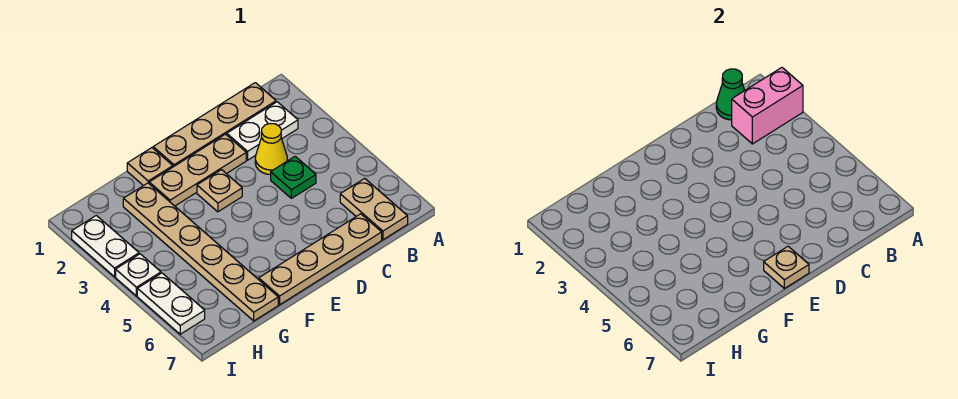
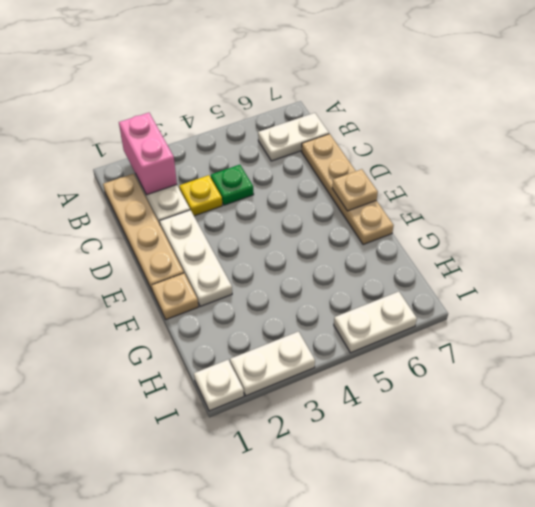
green cone B1 level 2 -> none
tan plate B6:B7 level 1 -> white plate B6:B7 level 1
yellow cone C3 level 1 -> yellow plate C3 level 1
tan plate D2:F2 level 1 -> white plate D2:F2 level 1
tan plate E3 level 1 -> none
tan plate G2:G7 level 1 -> none
white plate I4 level 1 -> white plate I1 level 1

